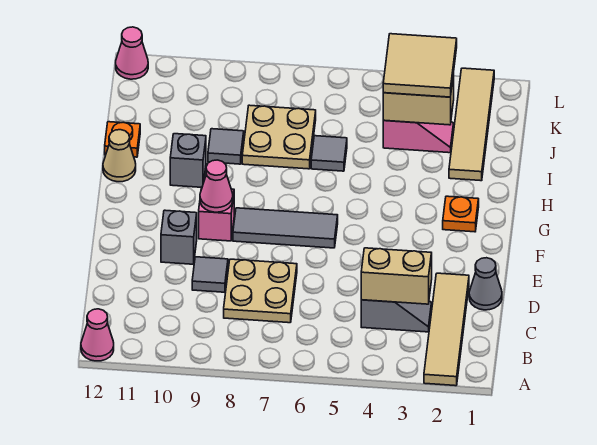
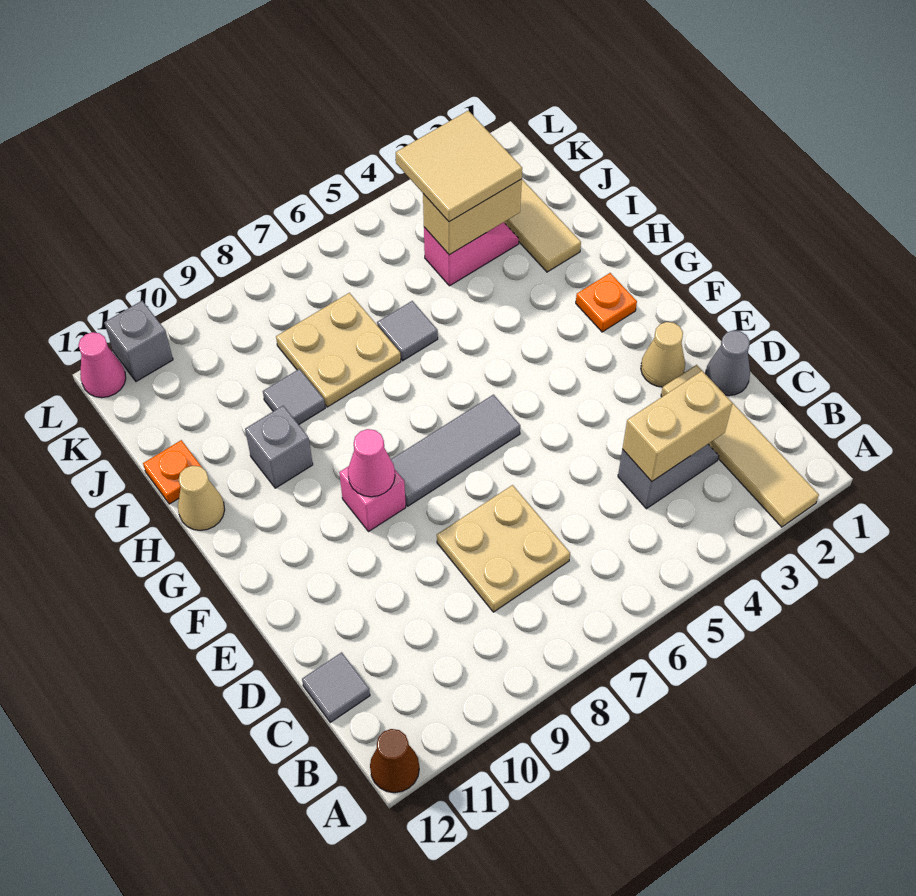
pink cone A12 level 1 -> brown cone A12 level 1
grey tile D9 level 1 -> grey tile C12 level 1
none -> tan cone E2 level 1
grey brick E10 level 1 -> grey brick L11 level 1

